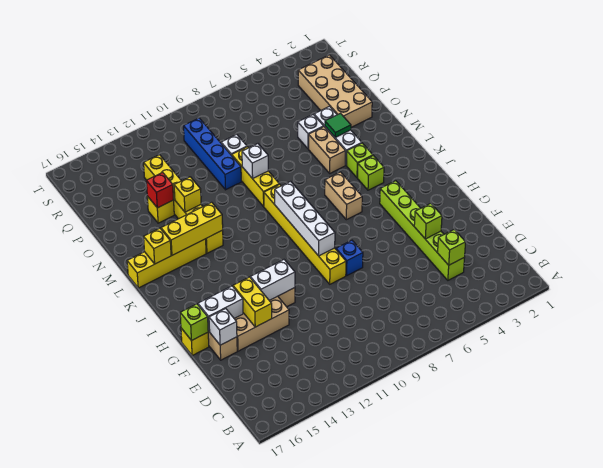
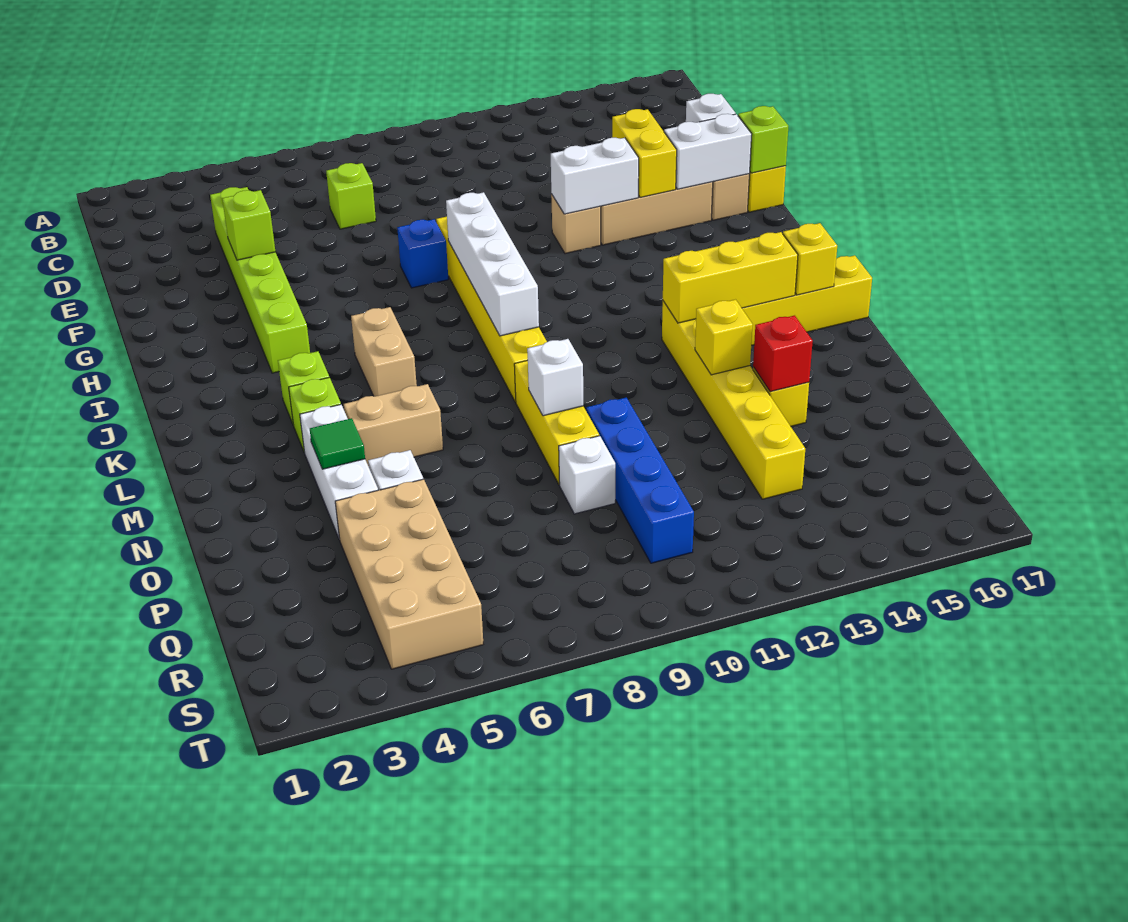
lime brick D4 level 2 -> lime brick D7 level 1
tan brick M5:N5 level 1 -> tan brick M5:M6 level 1
tan brick O2:R3 level 1 -> tan brick P4:S5 level 1

